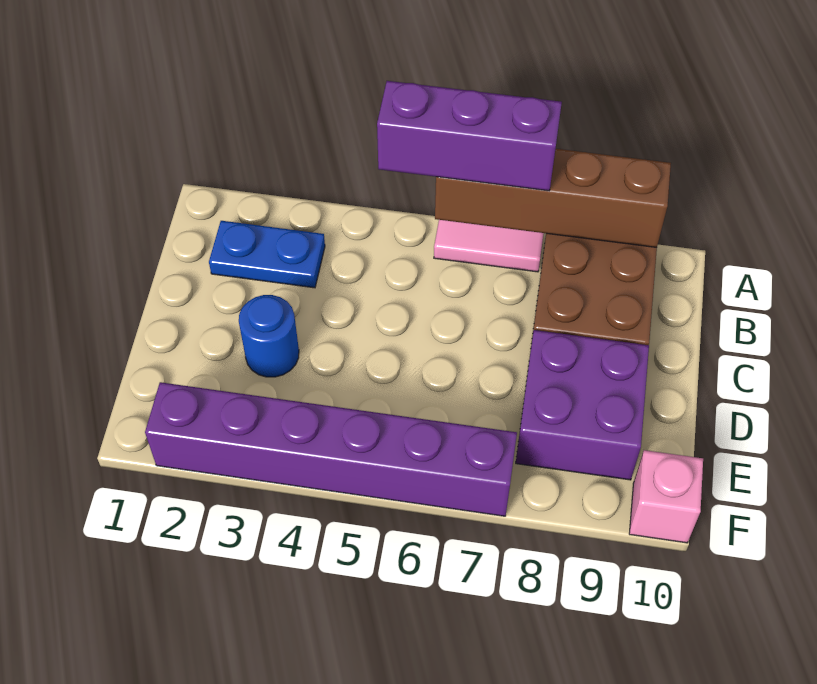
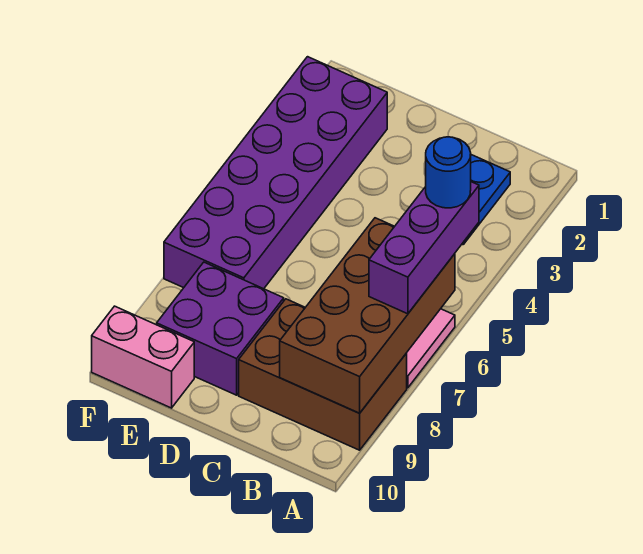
brown brick A6:A9 level 2 -> brown brick A6:B9 level 2
blue round brick D3 level 1 -> blue round brick A5 level 4
purple brick F2:F7 level 1 -> purple brick E2:F7 level 1
pink brick F10 level 1 -> pink brick E10:F10 level 1

